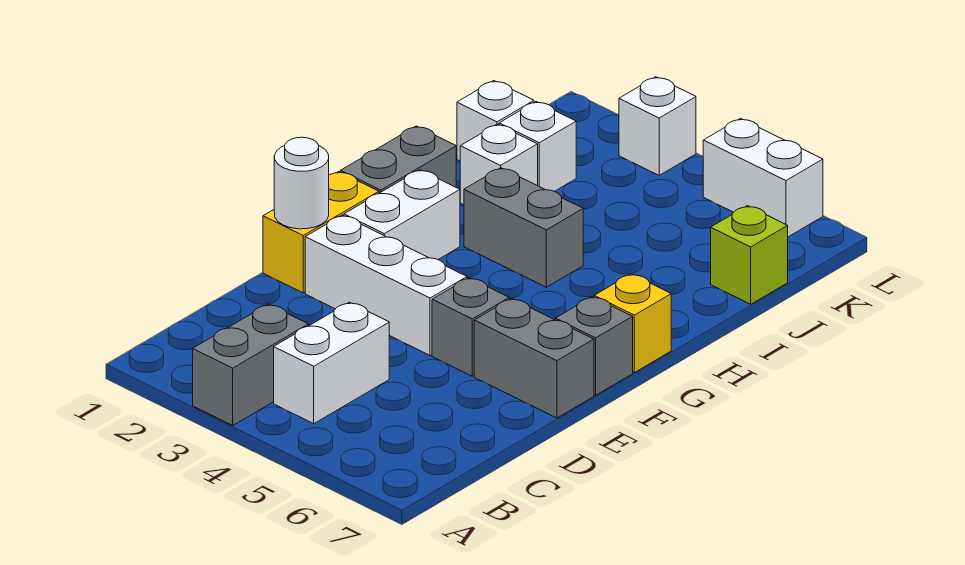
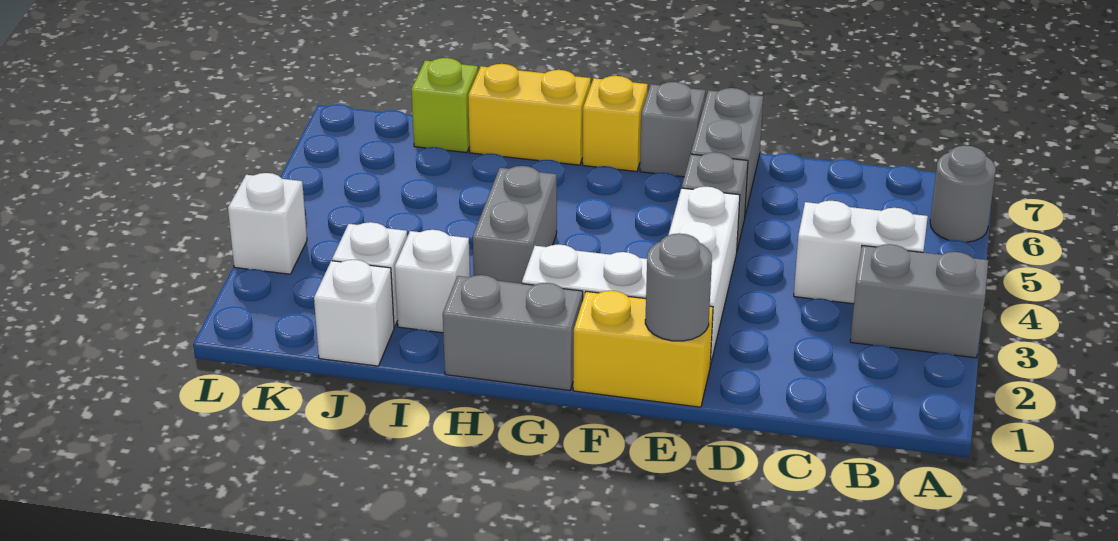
none -> grey round brick A6 level 1
white round brick E1 level 2 -> grey round brick E1 level 2
none -> yellow brick H7:I7 level 1
white brick L5:L6 level 1 -> none

